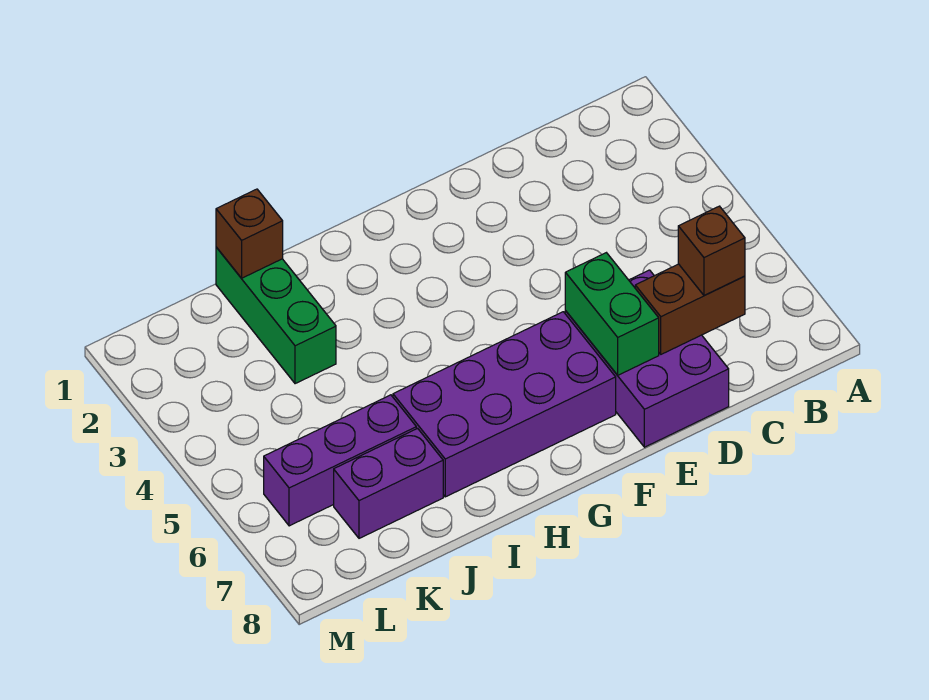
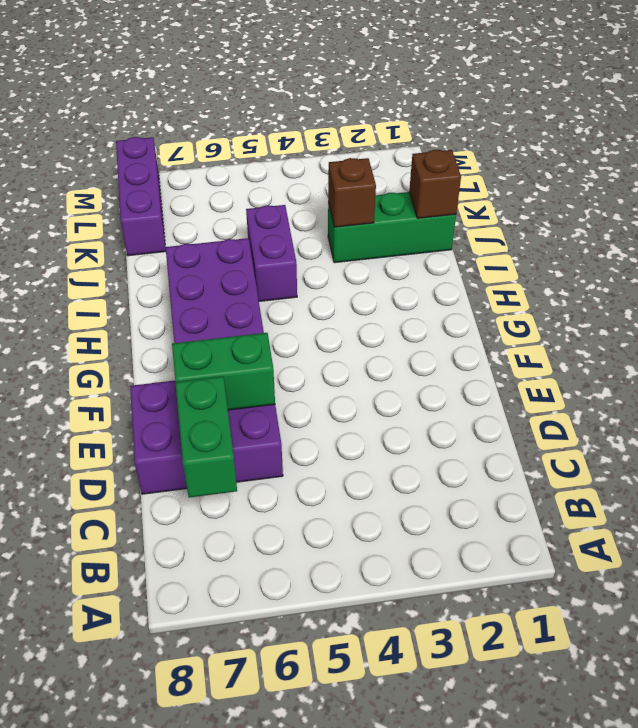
brown brick C7:D7 level 2 -> green brick C7:D7 level 2
brown brick C7 level 3 -> brown brick J3 level 2
purple brick J6:L6 level 1 -> purple brick K8:M8 level 1
purple brick J7:K7 level 1 -> purple brick I5:J5 level 1

